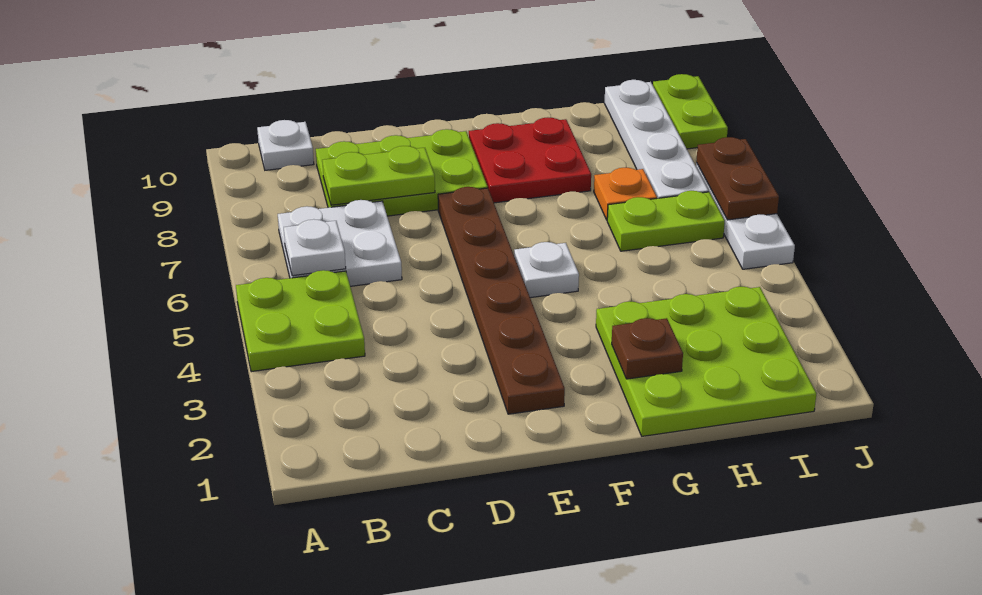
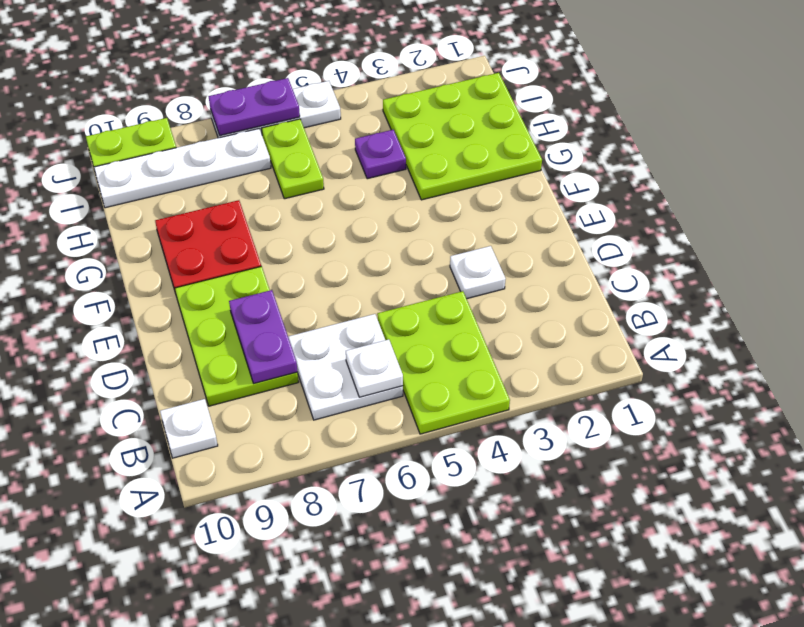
lime plate A4:B5 level 1 -> lime plate A4:C5 level 1
lime plate C8:D8 level 2 -> purple plate C8:D8 level 2
brown plate E2:E7 level 1 -> none
white plate F5 level 1 -> white plate D3 level 1
brown plate G2 level 2 -> none
none -> purple plate H4 level 1
orange plate H7 level 1 -> none
brown plate J6:J7 level 2 -> purple plate J6:J7 level 2

